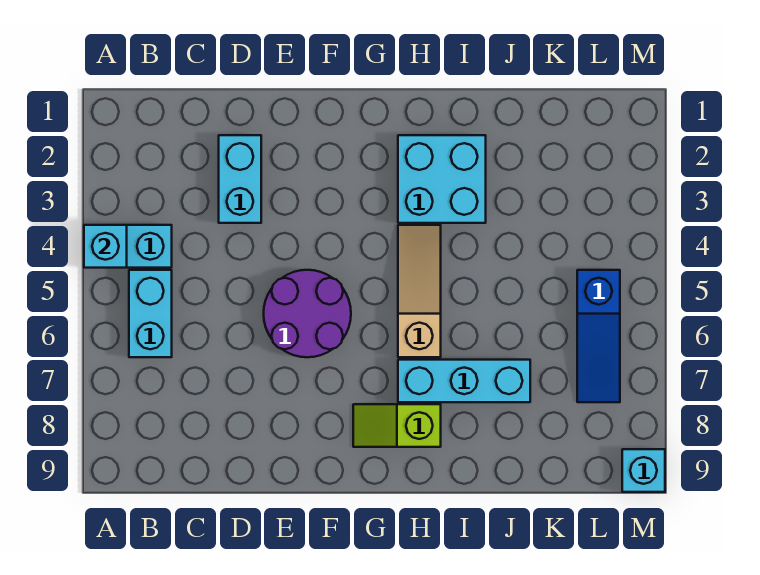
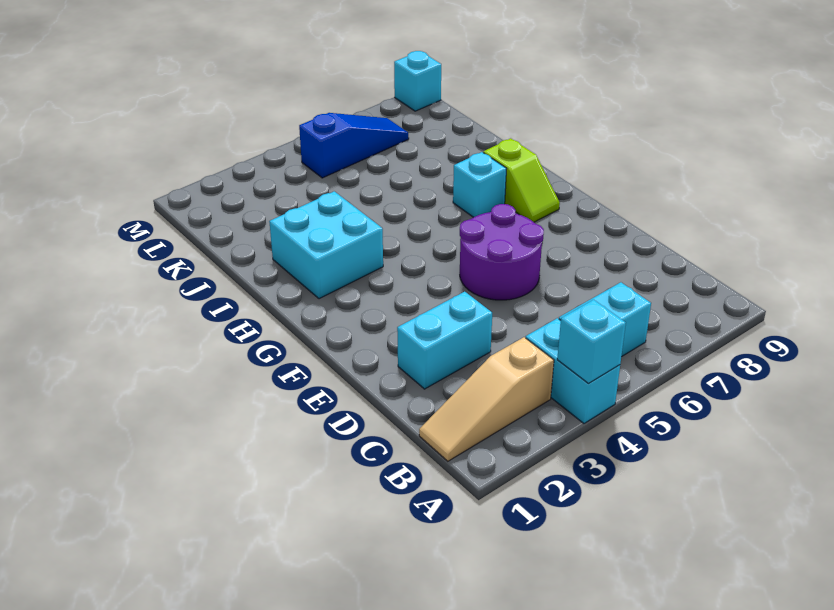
tan slope H4:H6 level 1 top 6 -> tan slope B1:B3 level 1 top 3
cyan brick H7:J7 level 1 -> cyan brick H7 level 1

